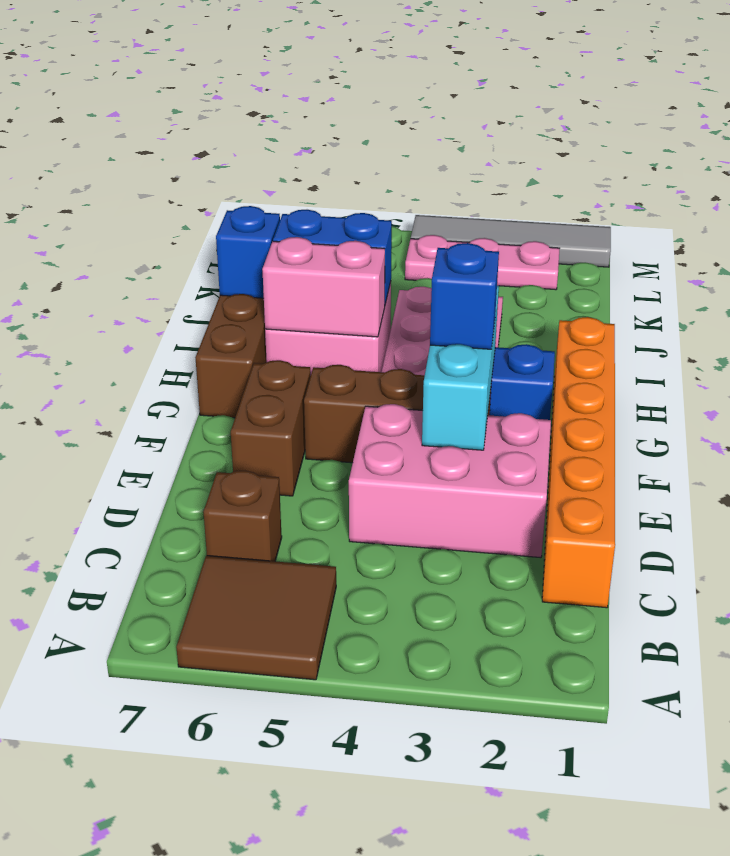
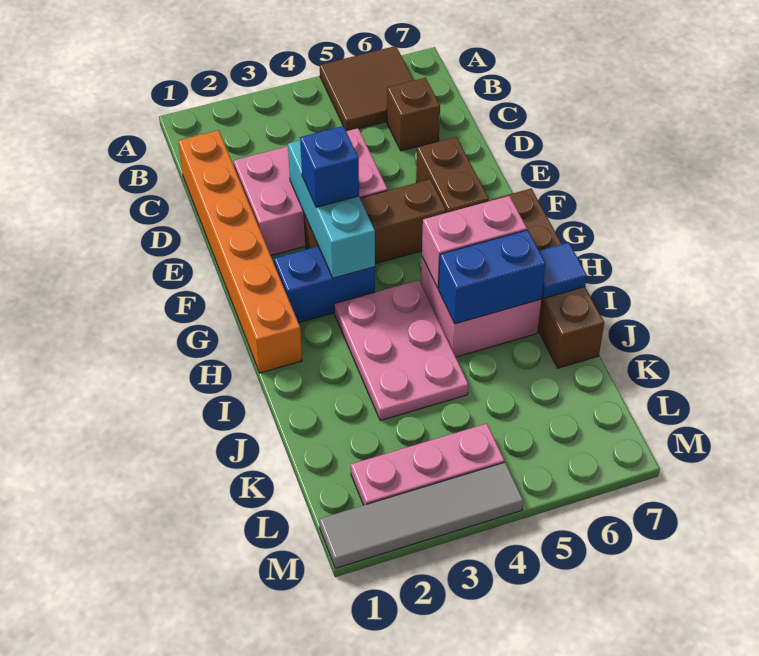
blue brick I7 level 2 -> blue tile I7 level 2

